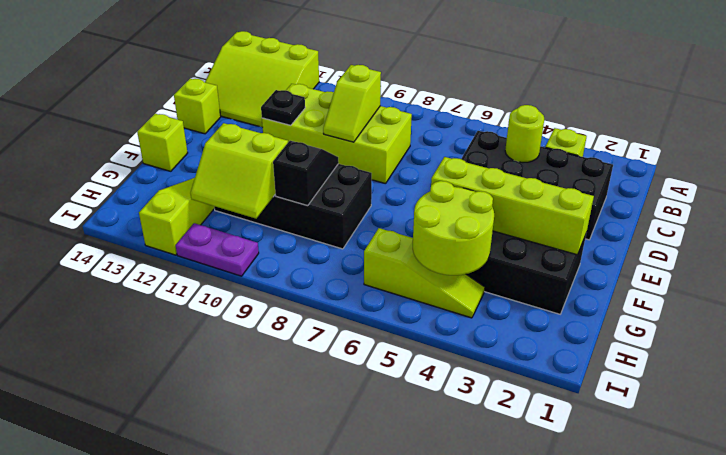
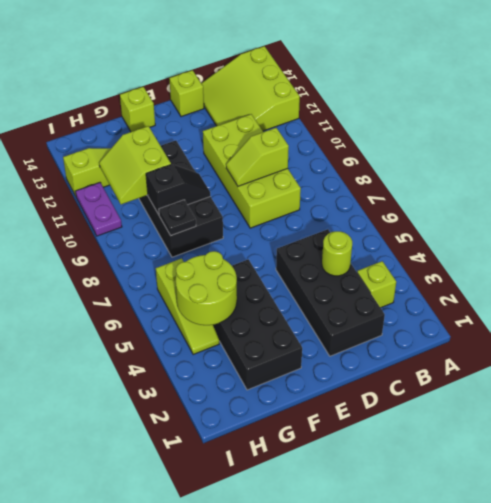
black plate D11 level 2 -> black plate G8 level 2
lime brick F2:F5 level 2 -> none

